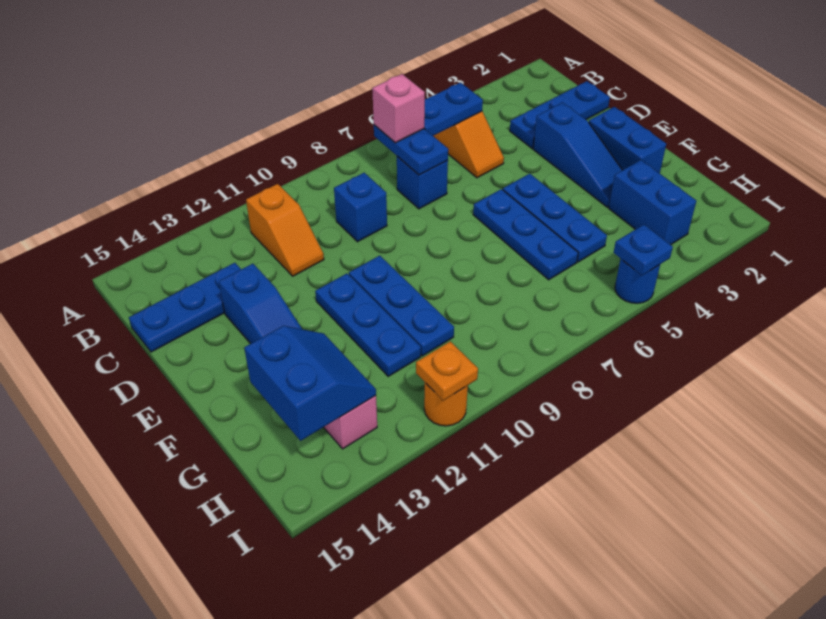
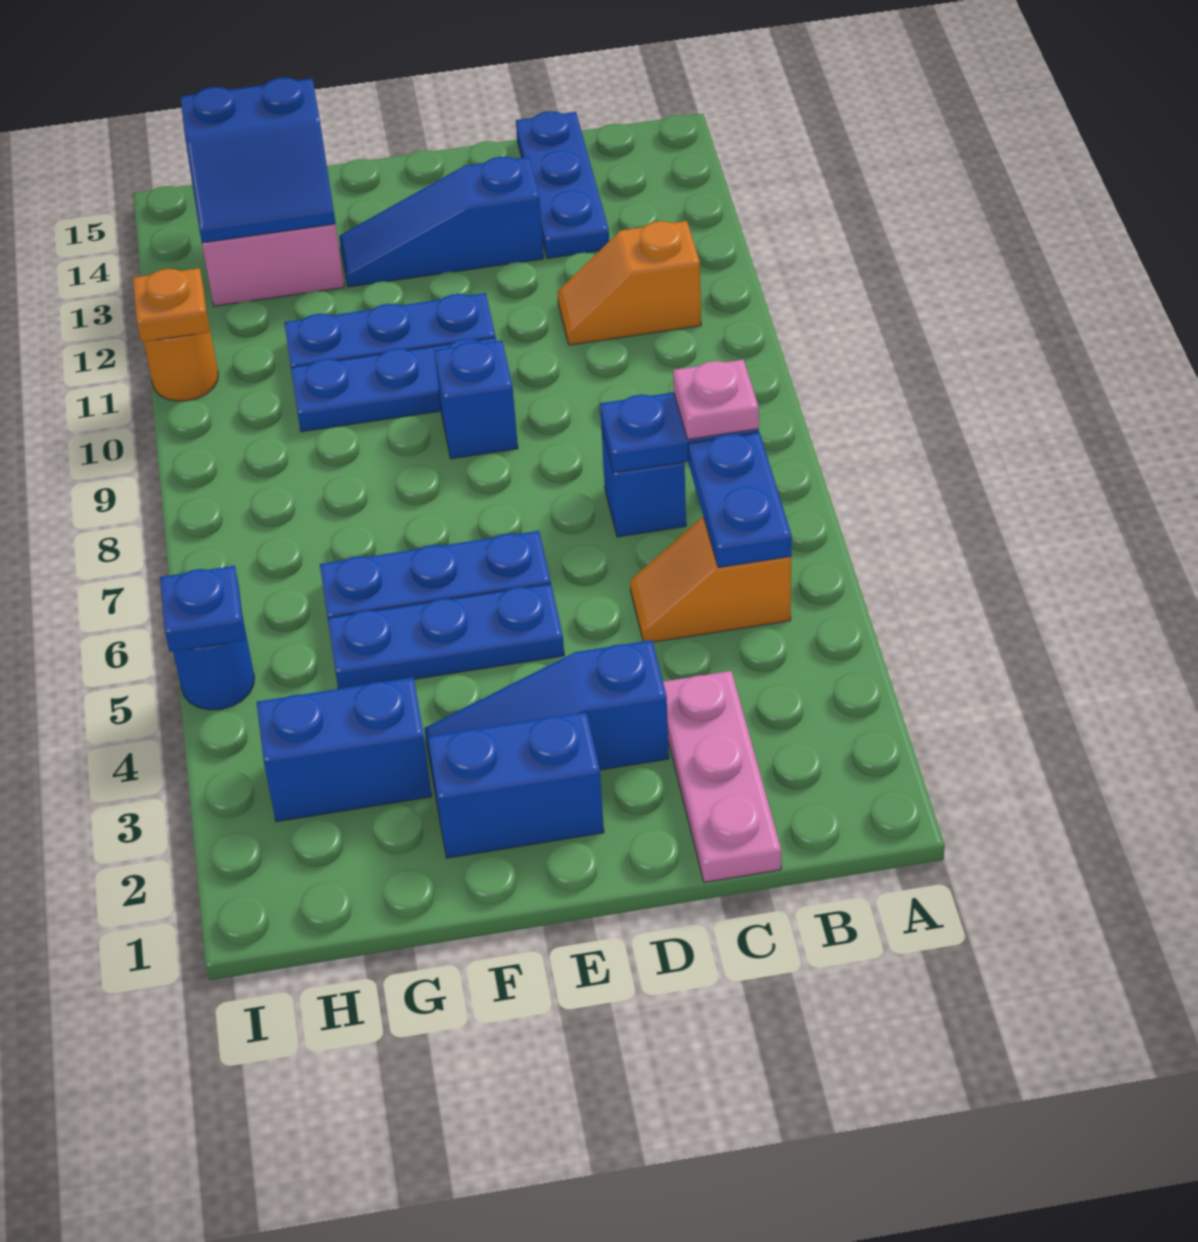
pink brick B7 level 3 -> pink plate B7 level 3
blue plate C1:C3 level 1 -> pink plate C1:C3 level 1
blue brick C9 level 1 -> blue brick E9 level 1

